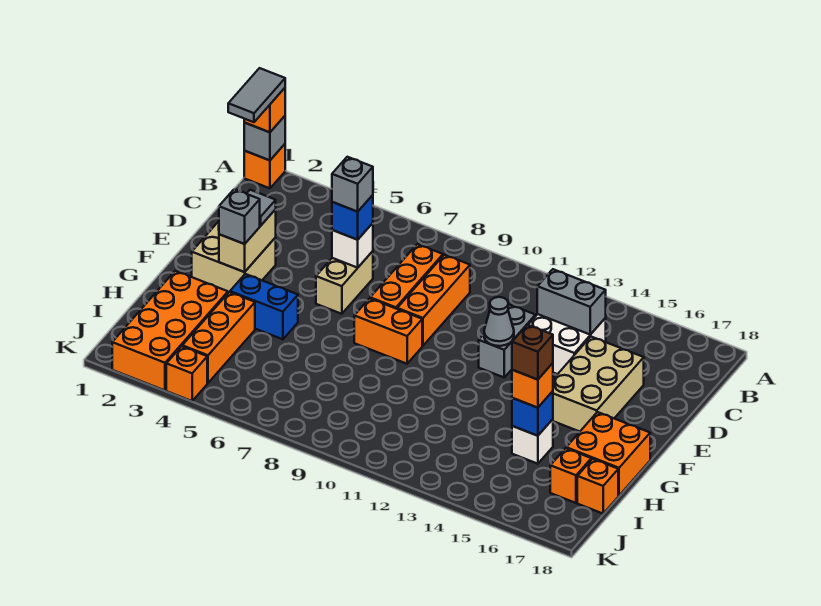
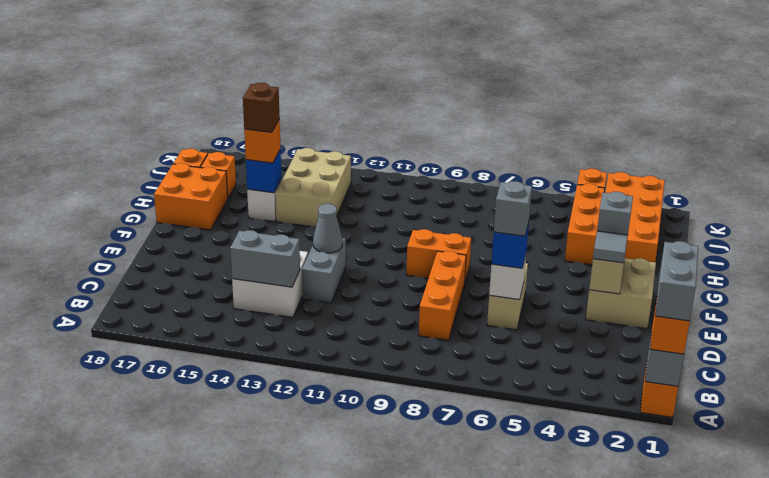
grey tile A1:B1 level 4 -> grey brick A1:B1 level 4
orange brick C9:E9 level 1 -> none
tan brick D15:F16 level 1 -> tan brick H13:J14 level 1
blue brick G4:G5 level 1 -> none

